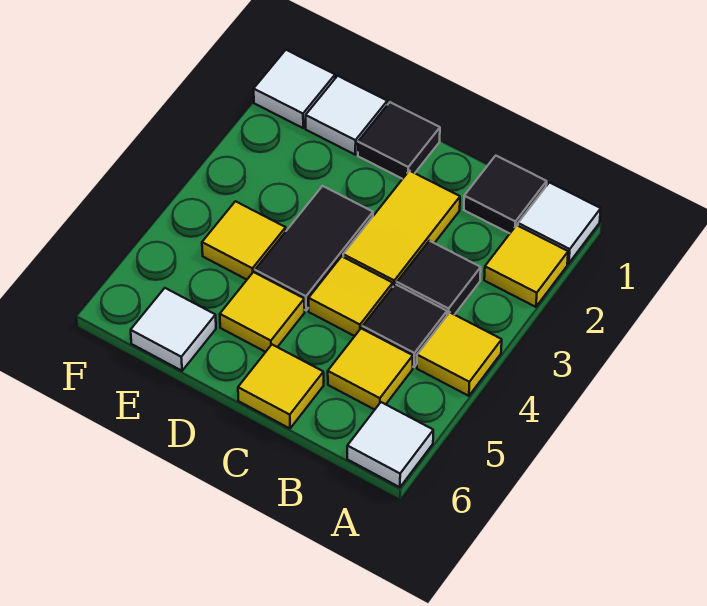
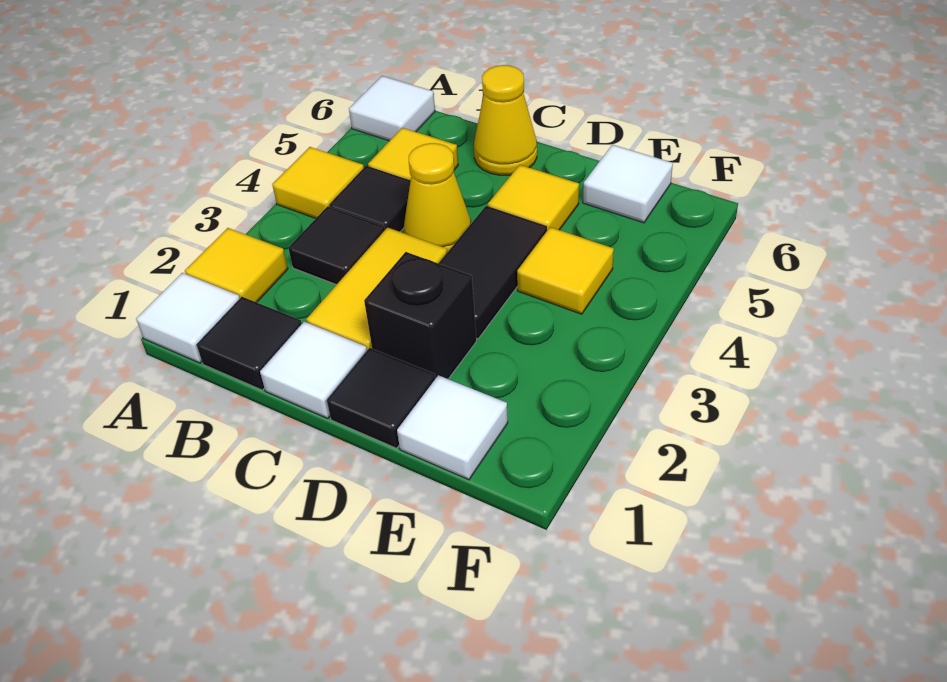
yellow tile C4 level 1 -> yellow cone C4 level 1
yellow tile C6 level 1 -> yellow cone C6 level 1
none -> black brick D2 level 1
white tile F1 level 1 -> white tile C1 level 1

